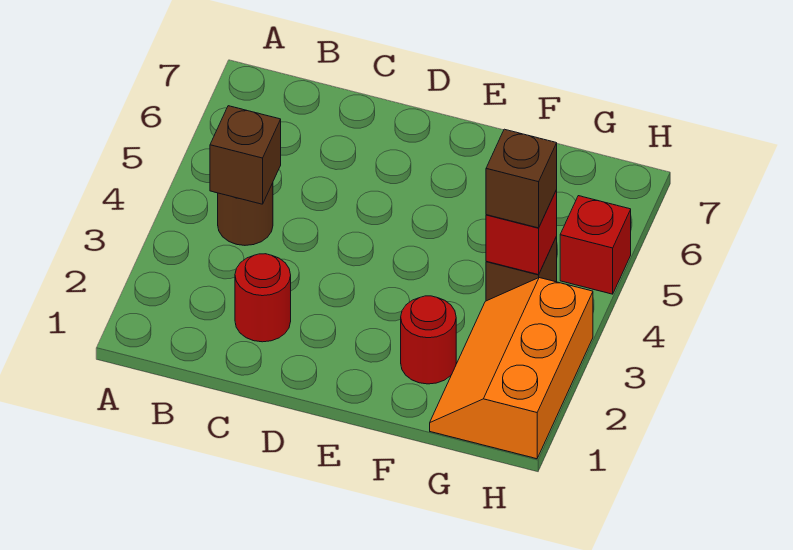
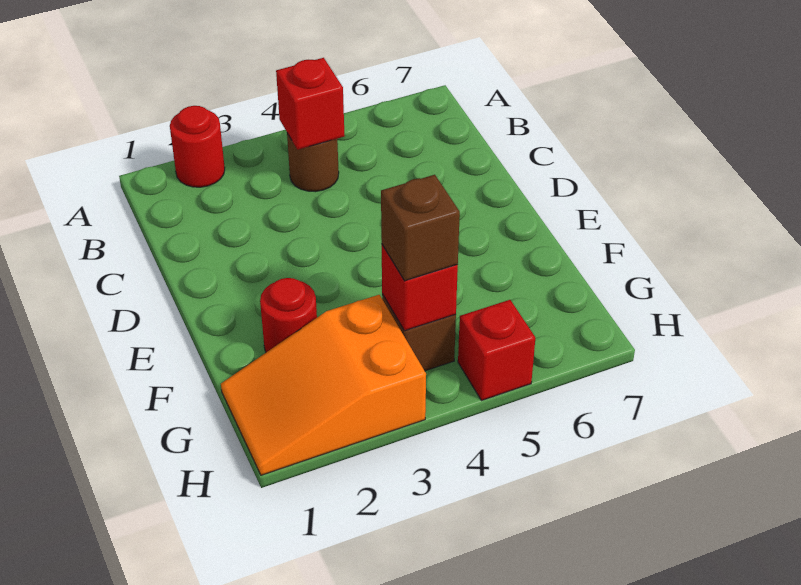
brown brick B4 level 2 -> red brick B4 level 2
red round brick C2 level 1 -> red round brick A2 level 1
orange slope G1:H3 level 1 top H -> orange slope G1:H3 level 1 top 3

